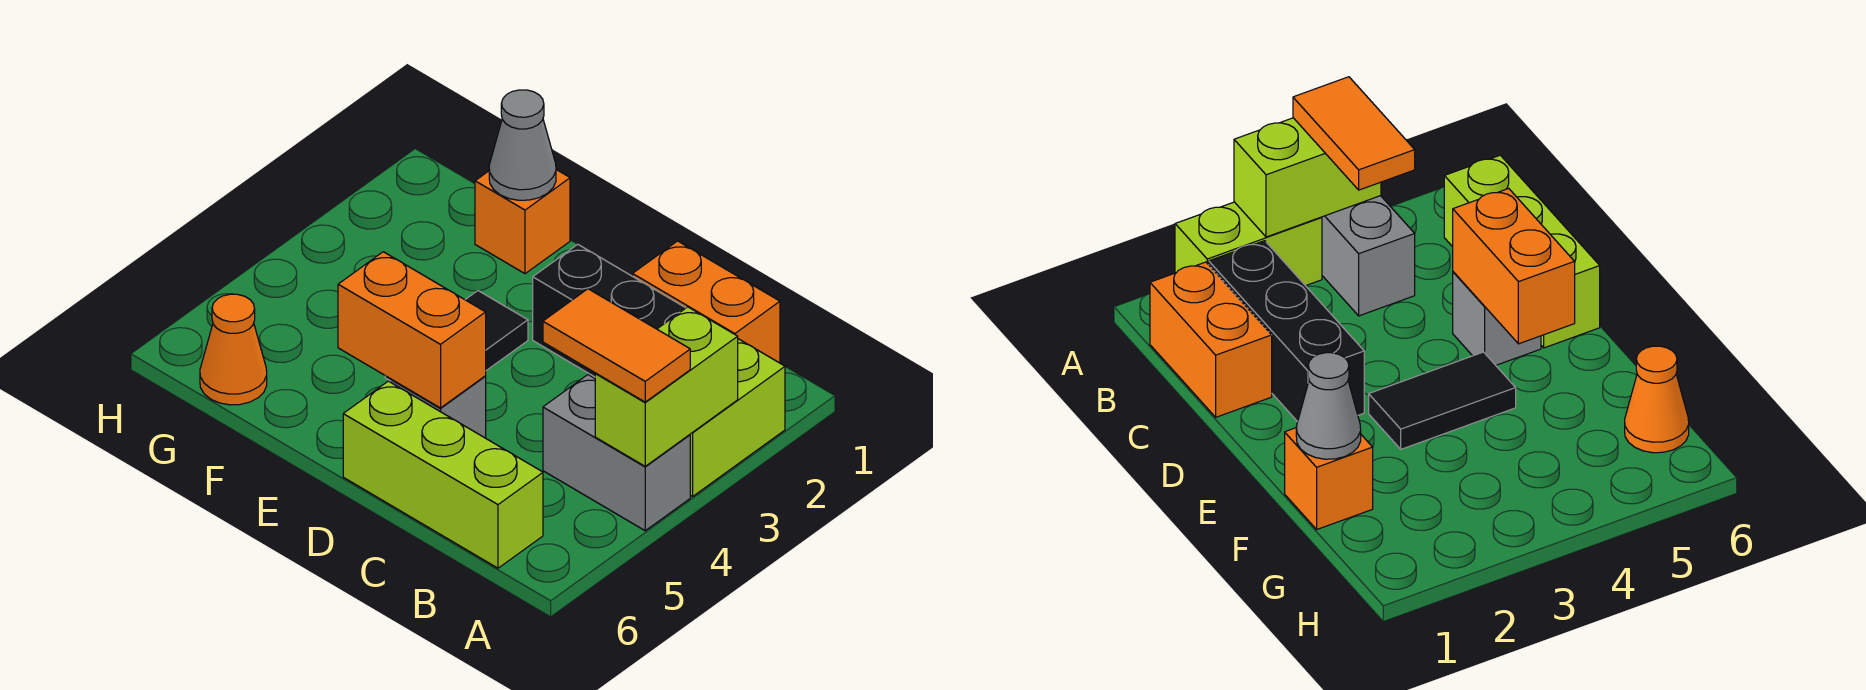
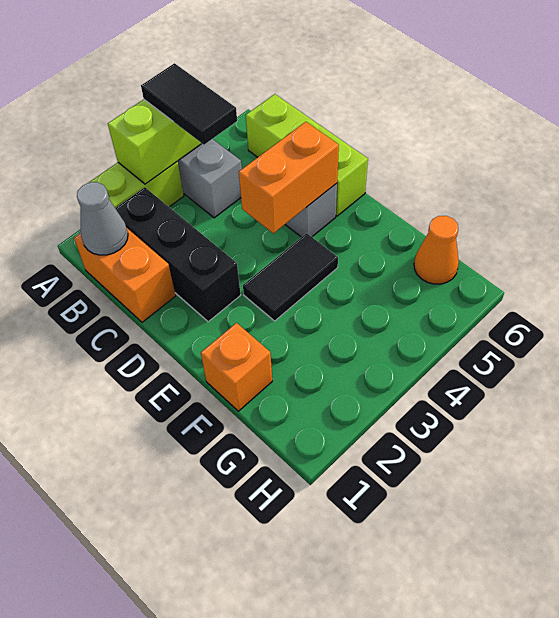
orange tile A4:B4 level 3 -> black tile A4:B4 level 3
orange brick D5:E5 level 2 -> orange brick D4:D5 level 2
grey cone F1 level 2 -> grey cone B1 level 2

